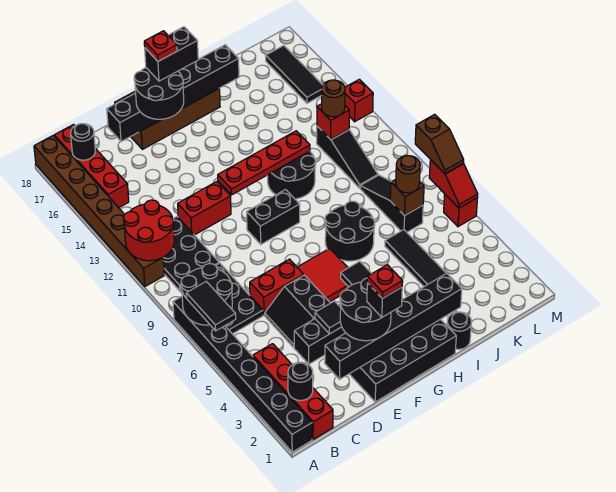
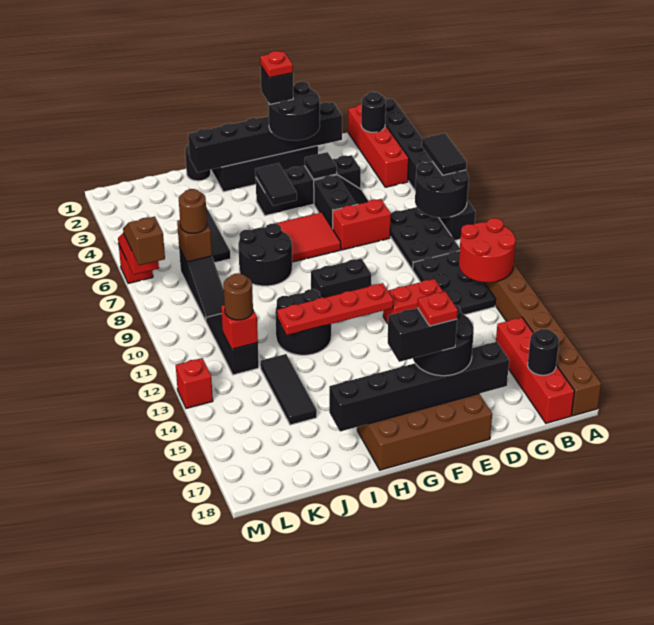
black tile L15:L17 level 1 -> black tile J13:J15 level 1

